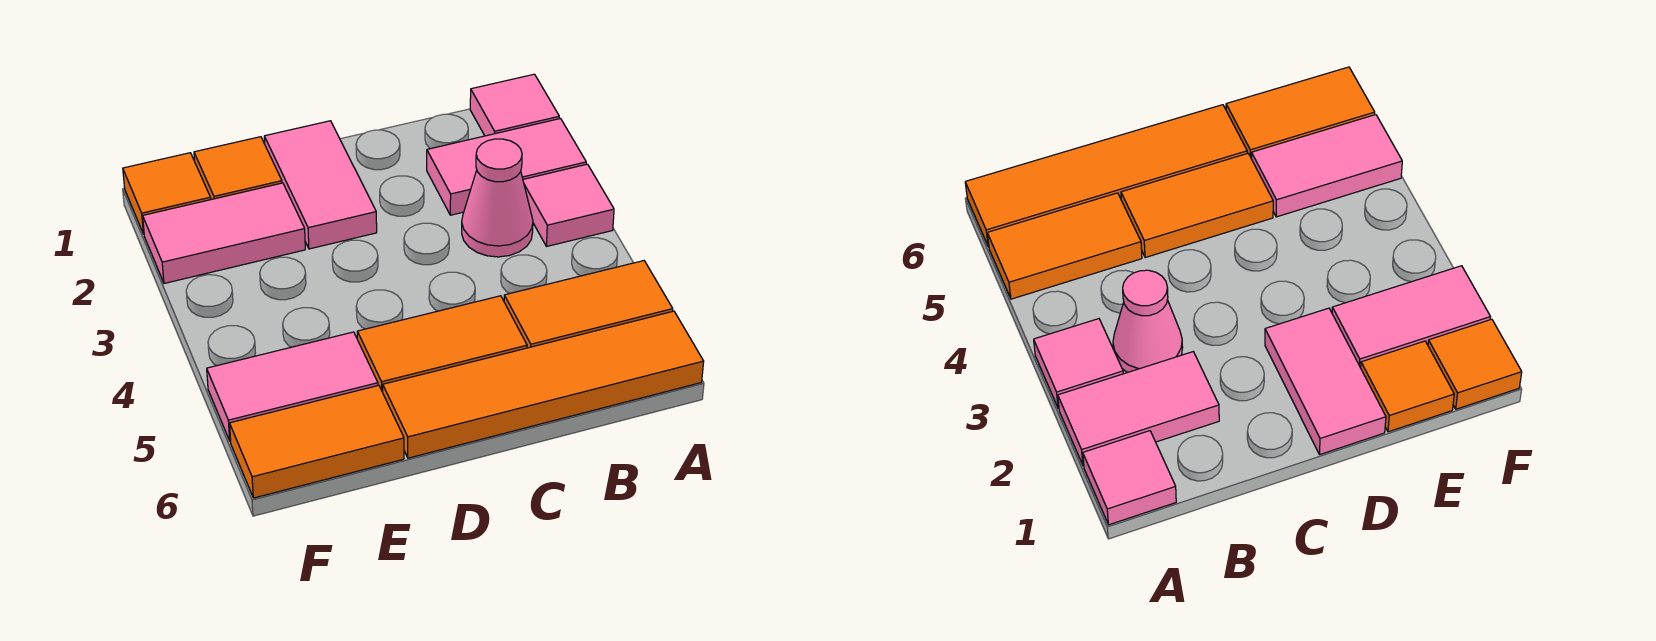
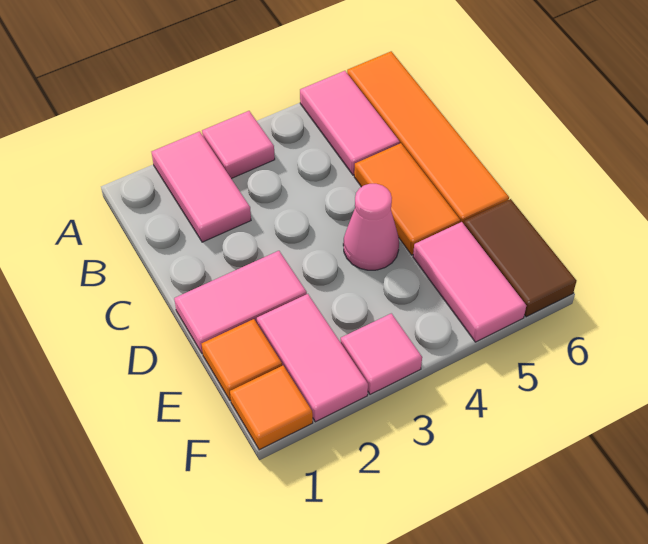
pink tile A1 level 1 -> pink tile F3 level 1
orange tile A5:B5 level 1 -> pink tile A5:B5 level 1
pink cone B3 level 1 -> pink cone D4 level 1
orange tile E6:F6 level 1 -> brown tile E6:F6 level 1

